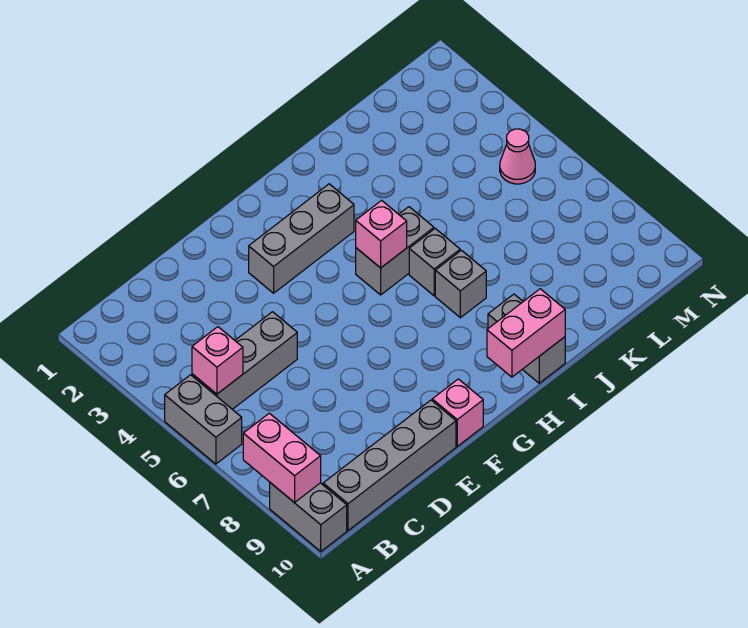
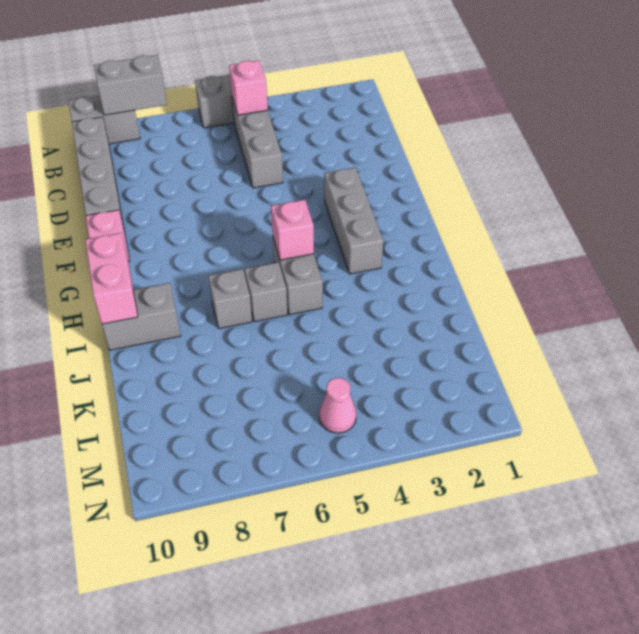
pink brick A8:A9 level 2 -> grey brick A8:A9 level 2

